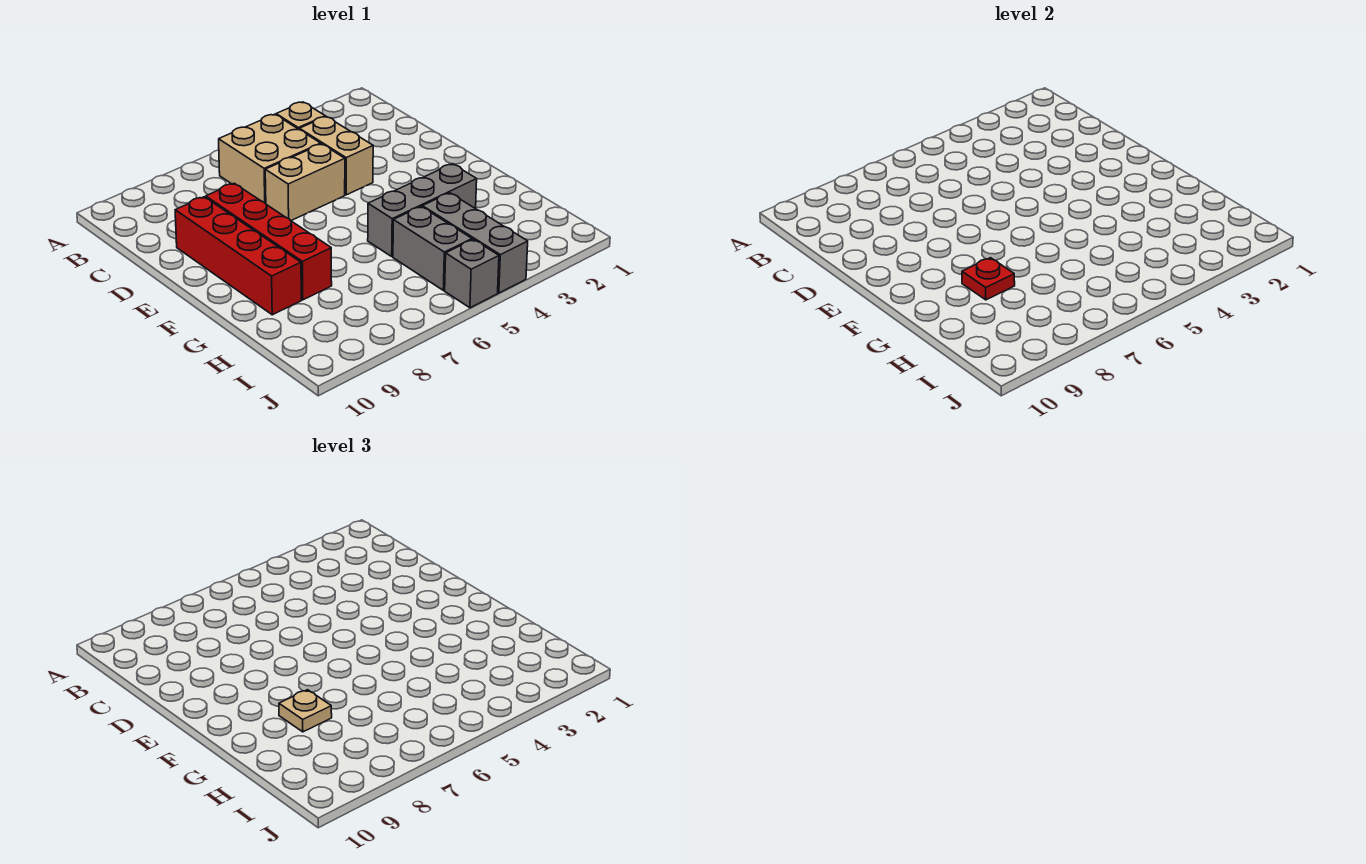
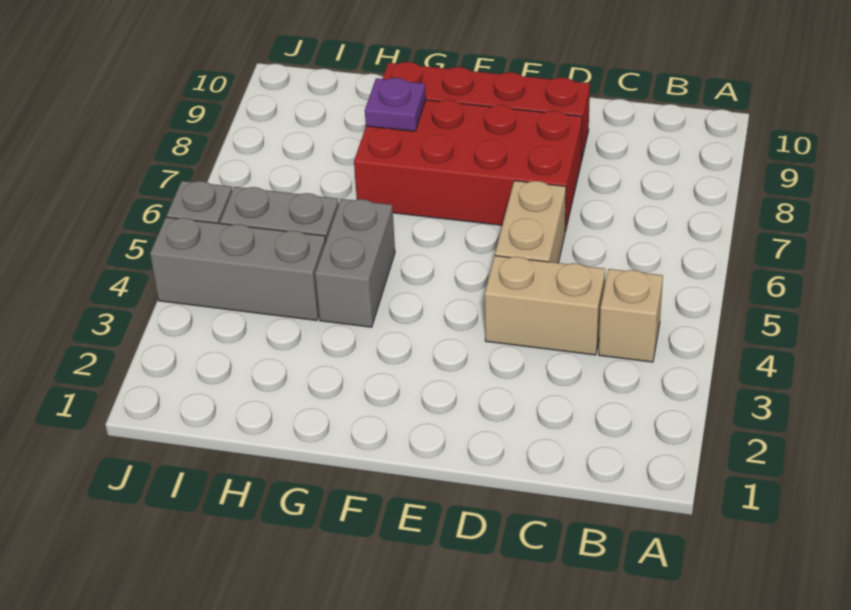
tan brick B5:C6 level 1 -> none
red brick D8:G8 level 1 -> red brick D7:G8 level 1
grey brick G3:G5 level 1 -> grey brick G4:G5 level 1
red plate G8 level 2 -> purple plate G8 level 2
tan plate G8 level 3 -> none

